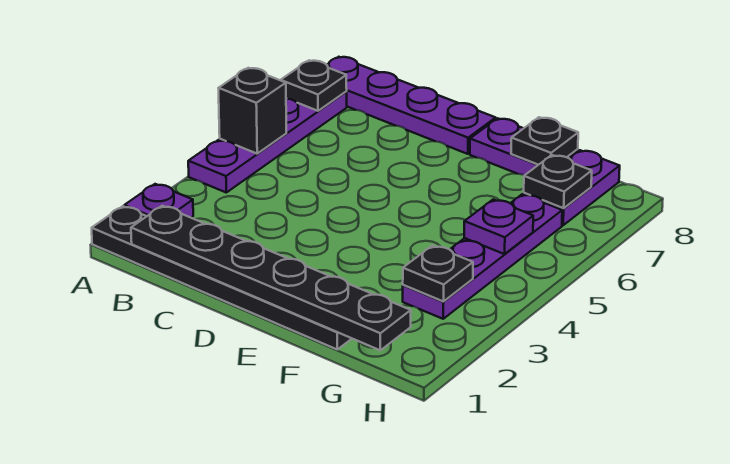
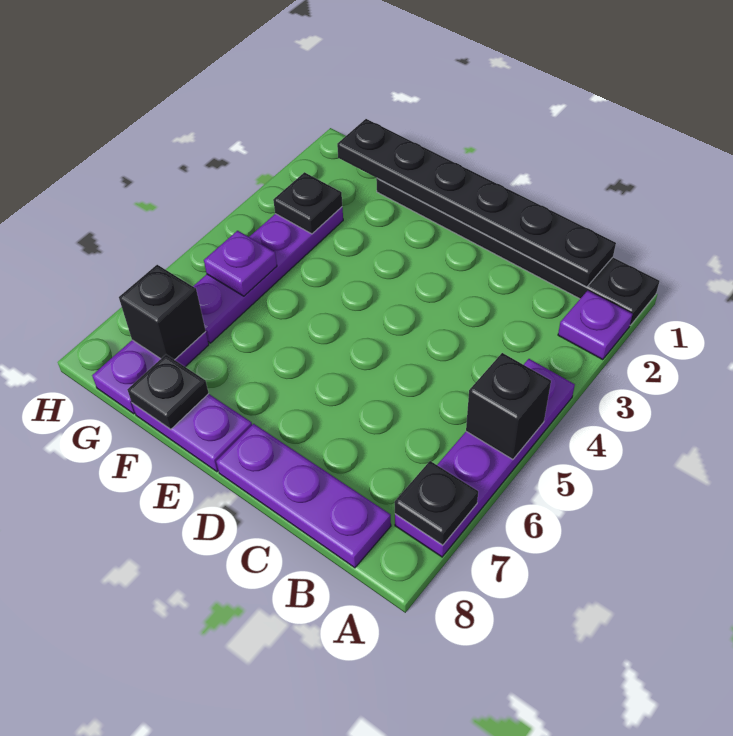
purple plate A8:D8 level 1 -> purple plate B8:D8 level 1
black plate G7 level 2 -> black brick G7 level 2

